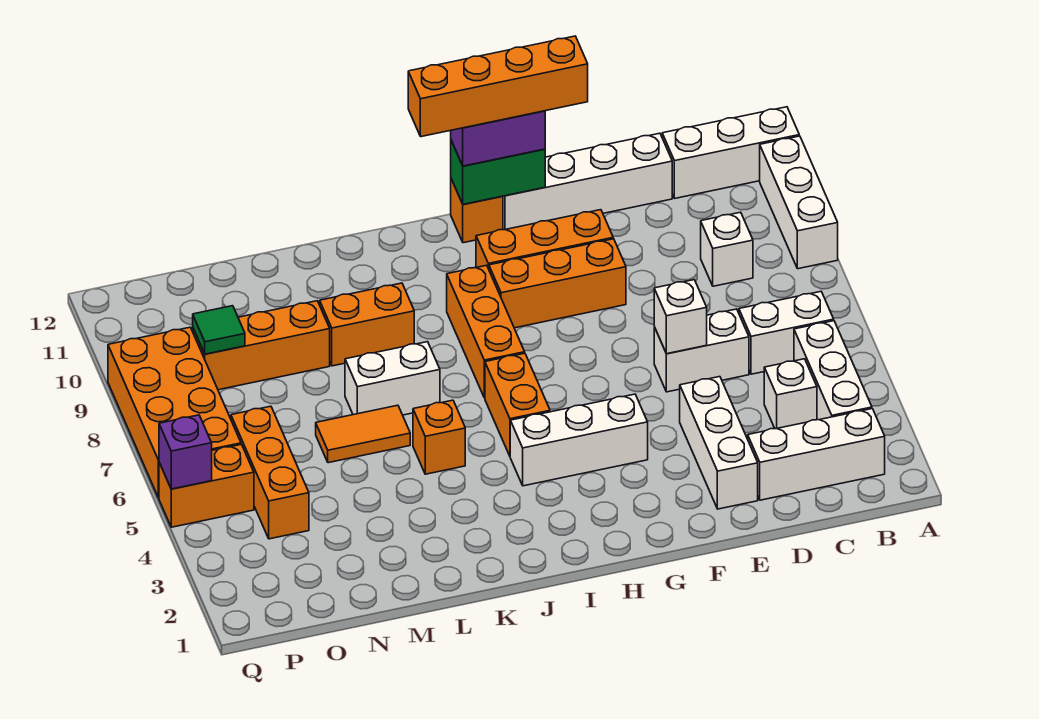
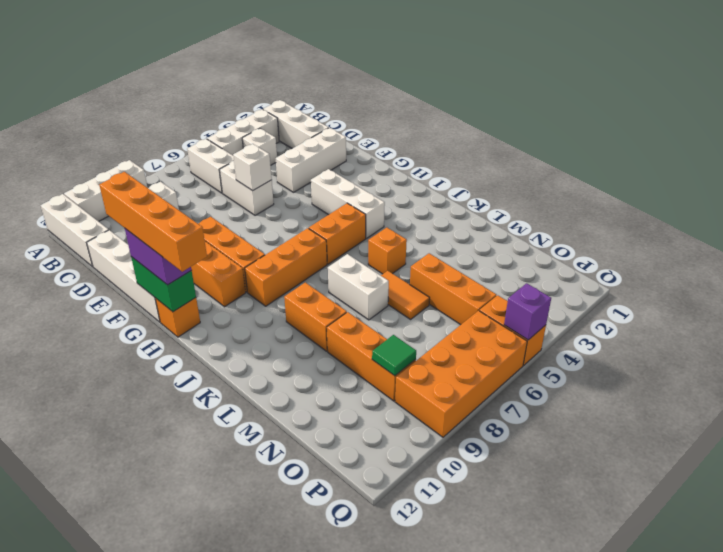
orange brick O4:O6 level 1 -> orange brick M5:O5 level 1

